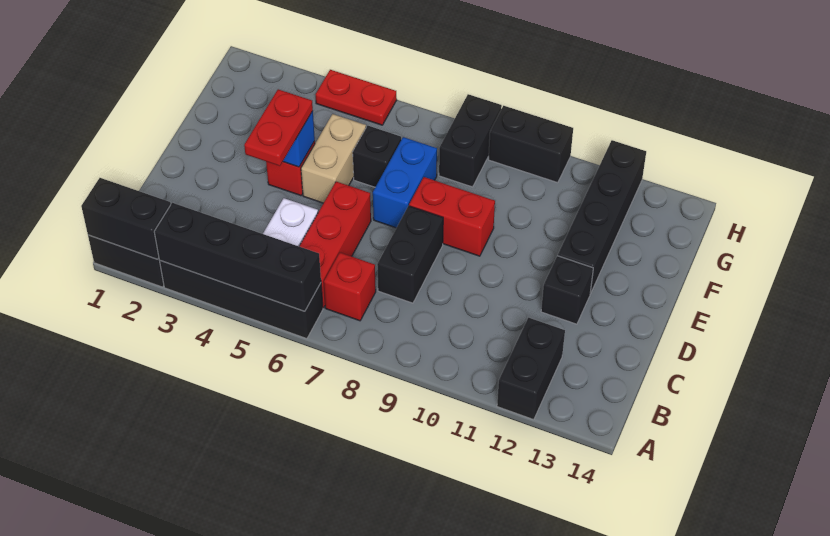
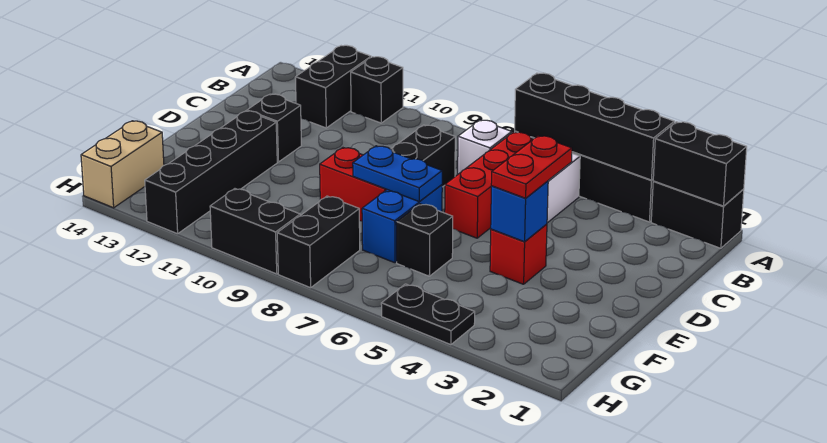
none -> black brick A11 level 1
red brick B7 level 1 -> white brick B7 level 1
tan brick E5:F5 level 1 -> tan brick G14:H14 level 1
none -> blue plate E7:E8 level 2
red plate H4:H5 level 1 -> black plate H4:H5 level 1

